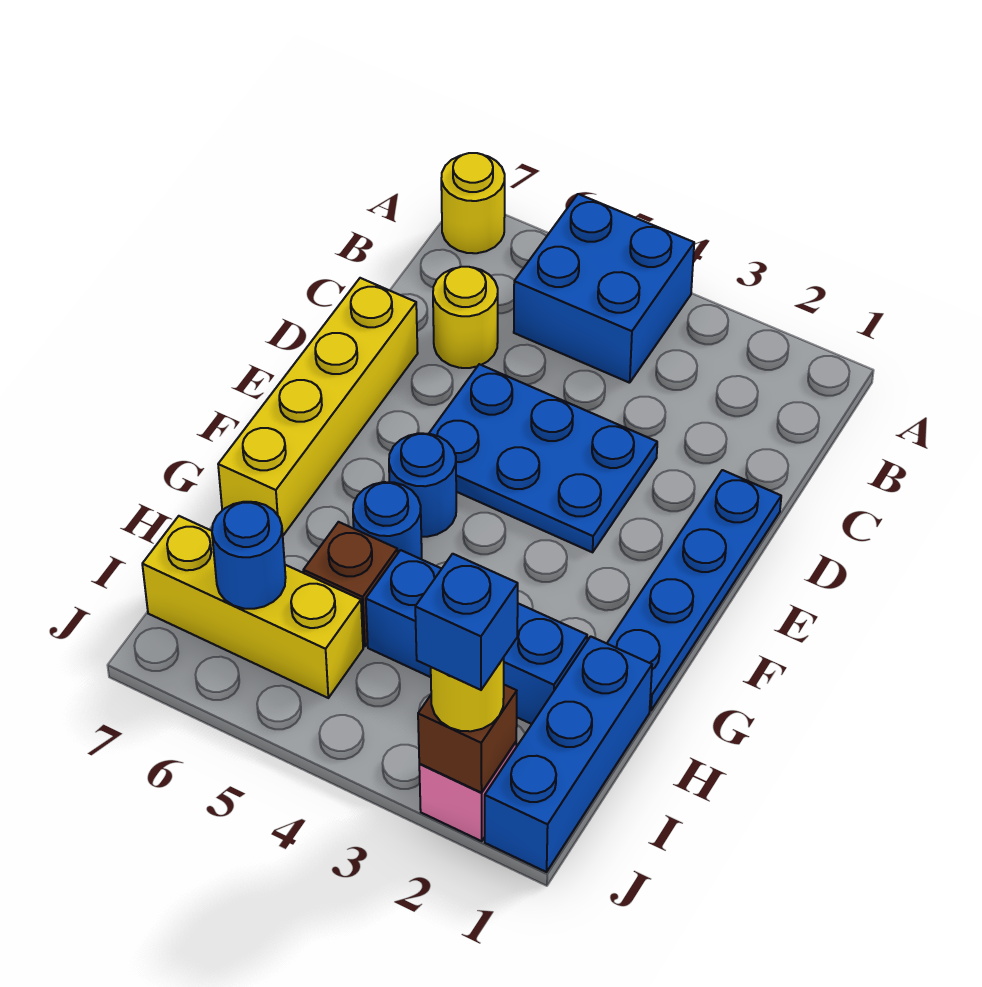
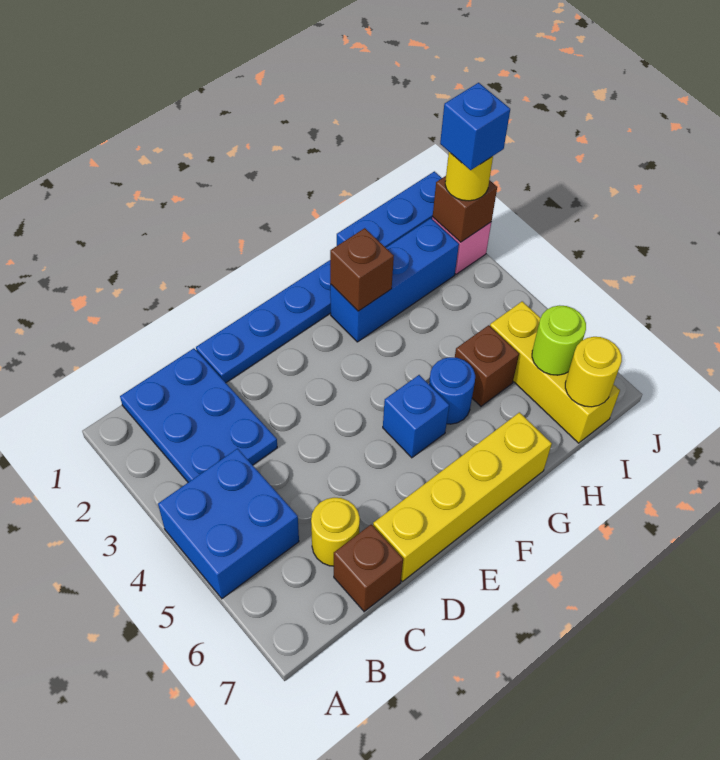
yellow round brick A7 level 1 -> yellow round brick I7 level 2
none -> brown brick C7 level 1
blue plate D3:E5 level 1 -> blue plate B1:C3 level 1
blue round brick F5 level 1 -> blue brick F5 level 1
none -> brown brick G2 level 2
blue brick H2:H4 level 1 -> blue brick G2:I2 level 1
blue round brick I6 level 2 -> lime round brick I6 level 2

